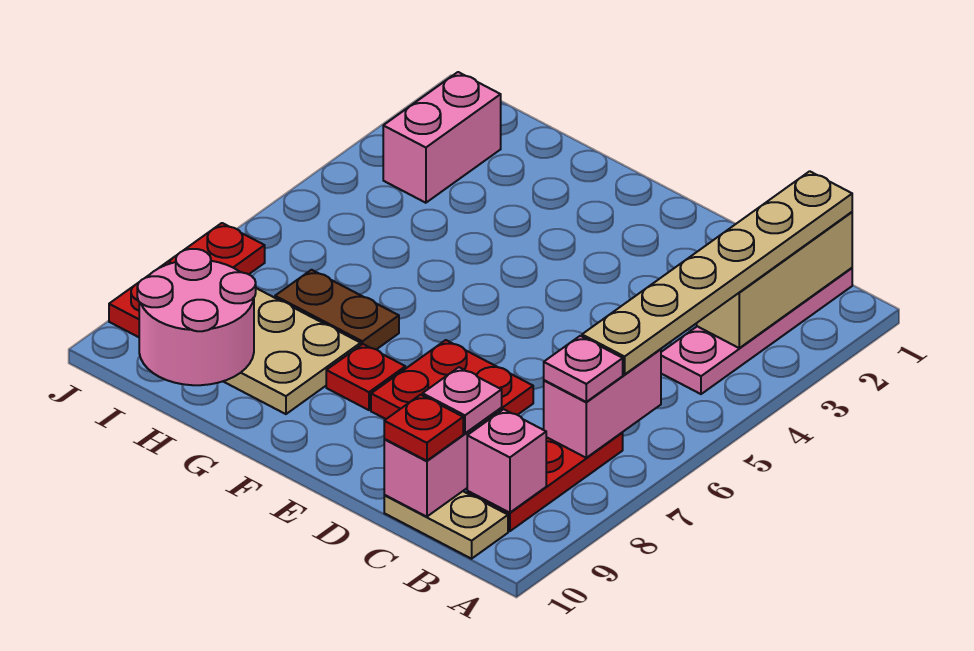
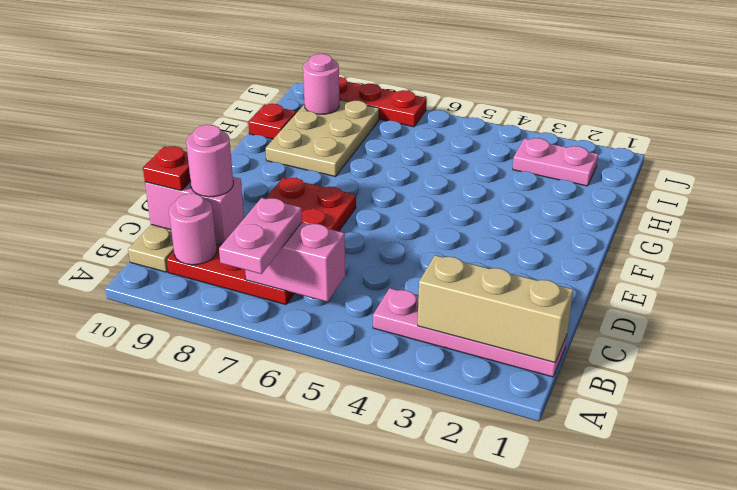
tan plate B1:B6 level 3 -> none
pink plate B7 level 3 -> pink plate A7:B7 level 3
pink brick B9 level 2 -> pink round brick B9 level 2
pink plate C9 level 3 -> pink round brick C9 level 3
red plate F8 level 1 -> red plate H10 level 1
brown plate G7:H7 level 1 -> none
pink round brick H9:I10 level 2 -> pink round brick I9 level 2
pink brick I2:I3 level 1 -> pink plate I2:I3 level 1

